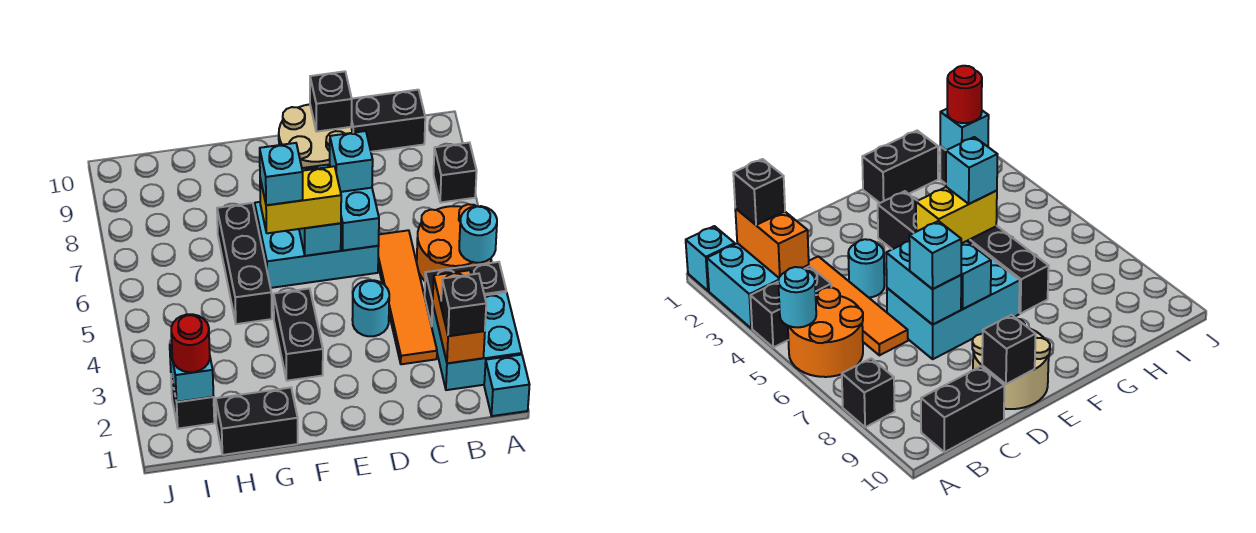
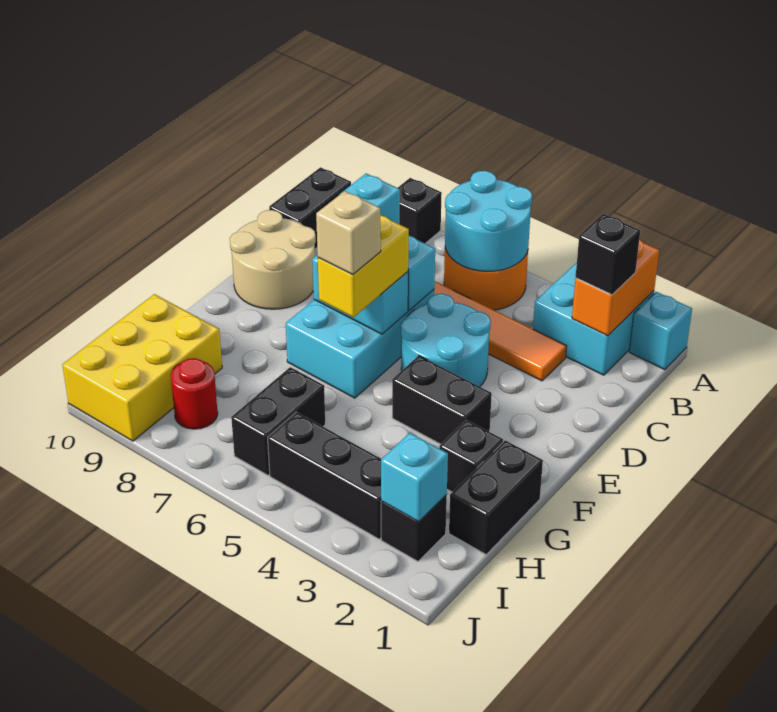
black brick A4:B4 level 1 -> black brick H6:I6 level 1
cyan round brick A5 level 2 -> cyan round brick A5:B6 level 2
orange brick B2:B3 level 2 -> orange brick A2:B2 level 2
cyan round brick D4 level 1 -> cyan round brick D4:E5 level 1
black brick D10 level 2 -> black brick G2 level 1
cyan brick F6 level 4 -> tan brick F6 level 4
black brick G5:G7 level 1 -> black brick I3:I5 level 1
none -> yellow brick H9:J10 level 1
red round brick I2 level 3 -> red round brick I8 level 1

